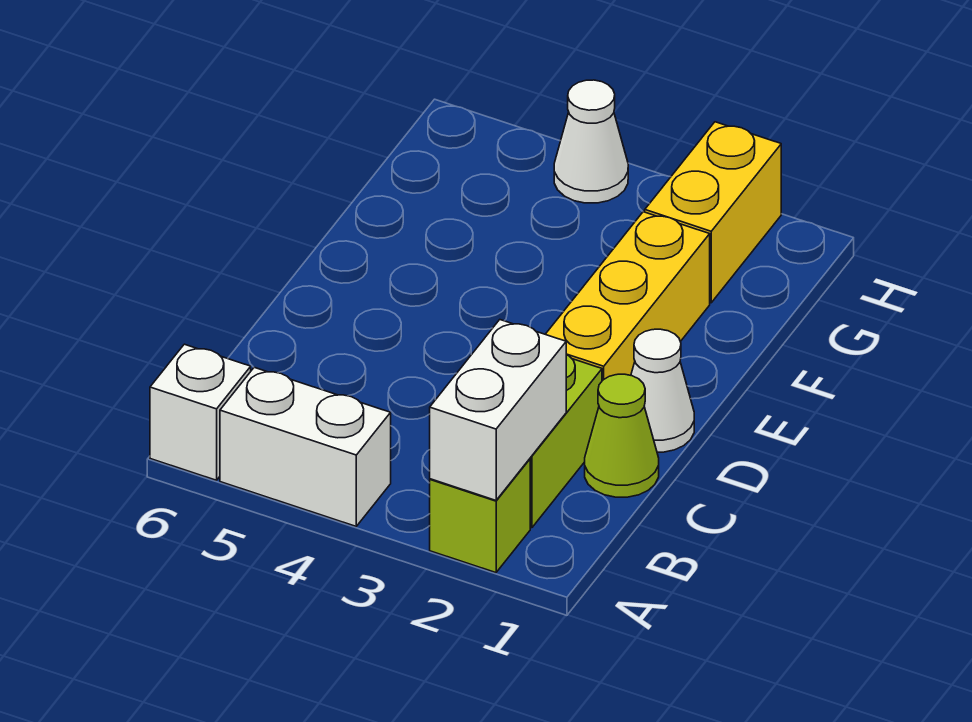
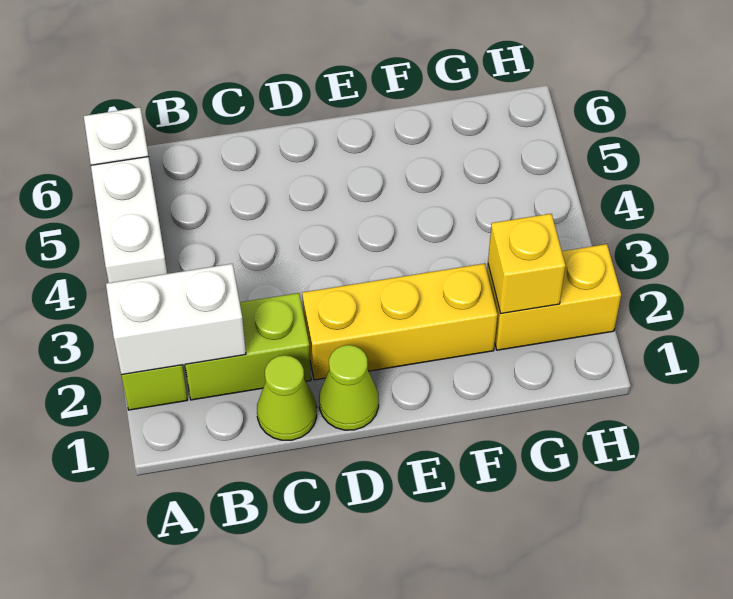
white cone D1 level 1 -> lime cone D1 level 1
none -> yellow brick G2 level 2
white cone H4 level 1 -> none

